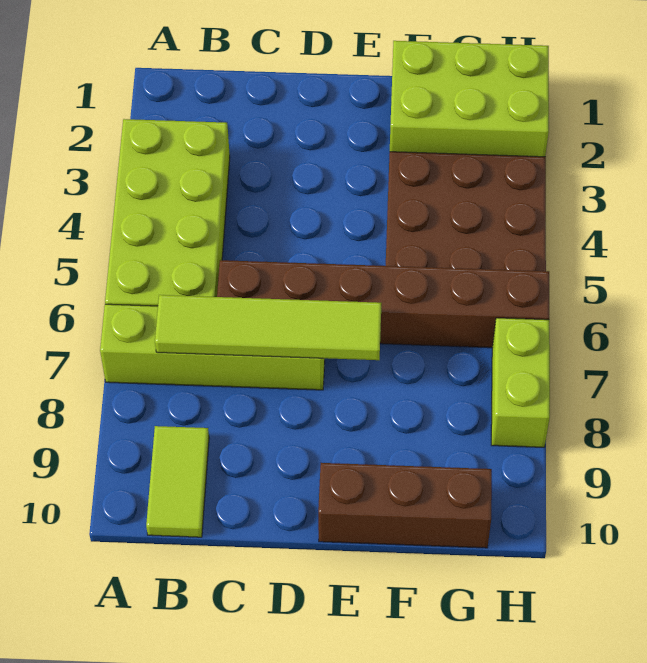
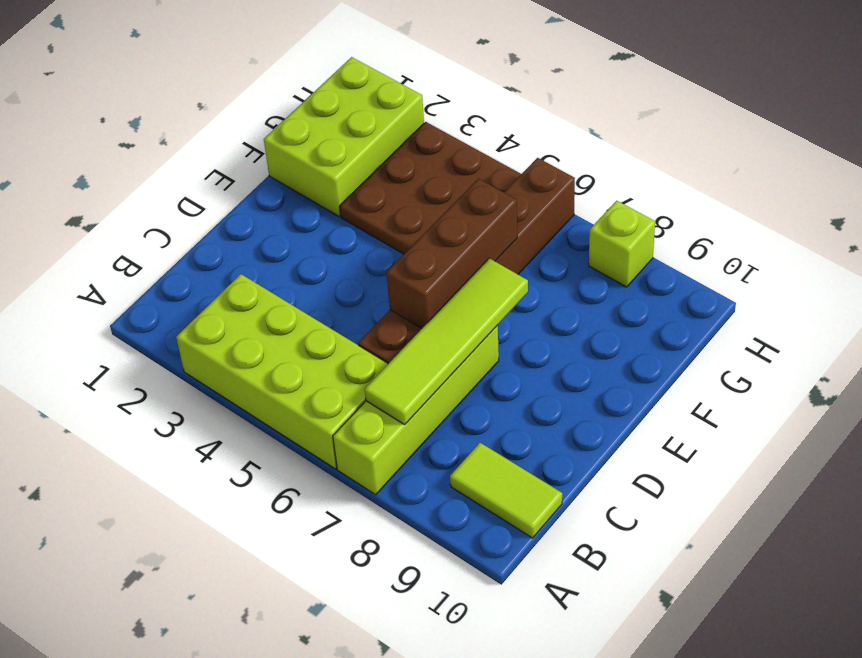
brown brick E10:G10 level 1 -> brown brick D6:F6 level 2
lime brick H7:H8 level 1 -> lime brick H8 level 1

